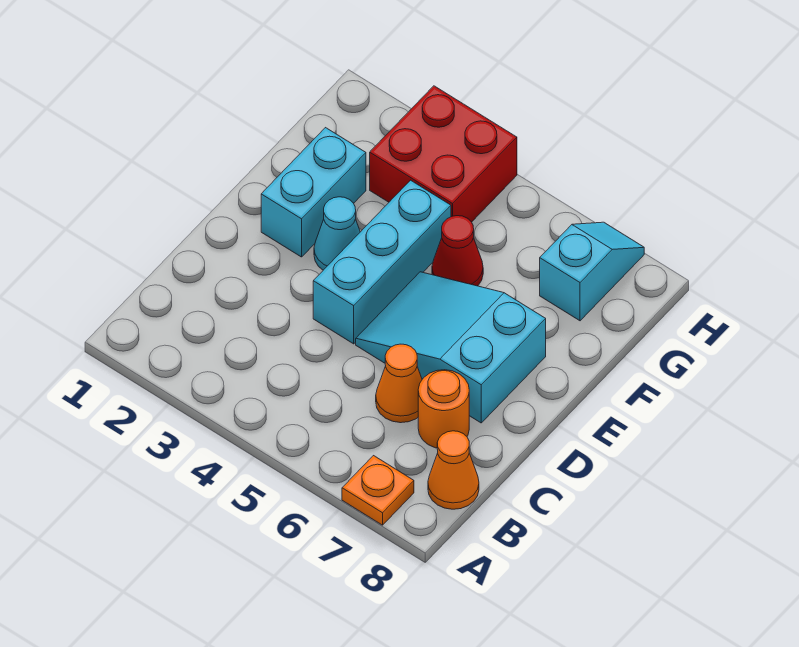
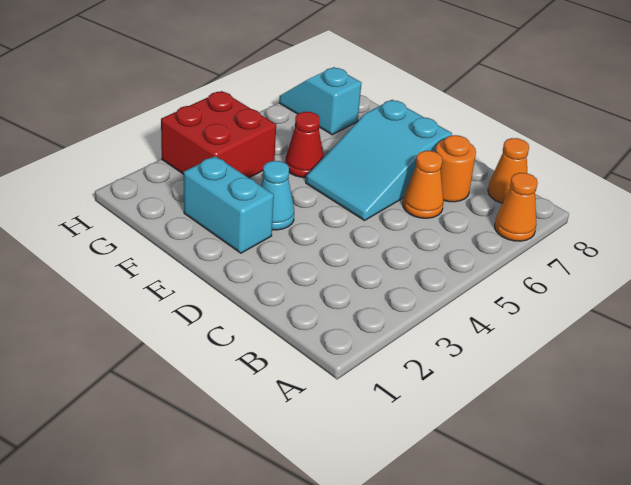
orange plate A7 level 1 -> orange cone A7 level 1
cyan brick D4:F4 level 1 -> none

